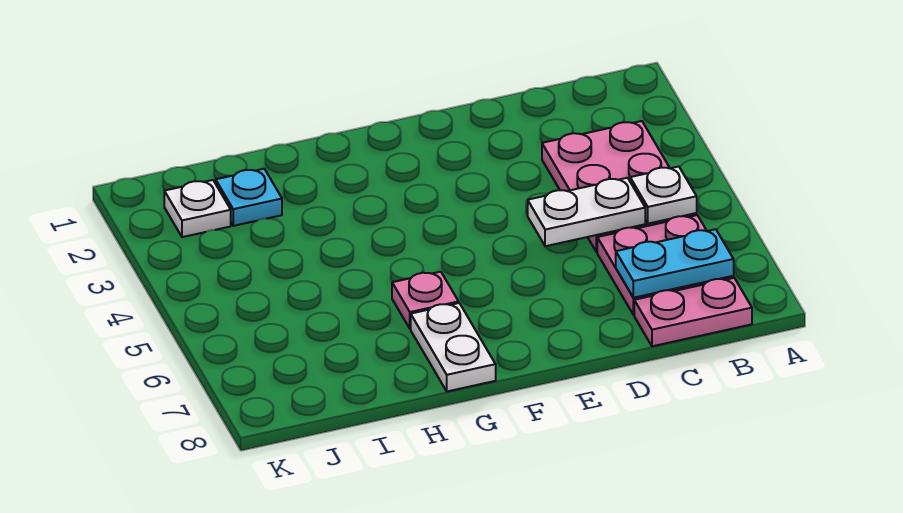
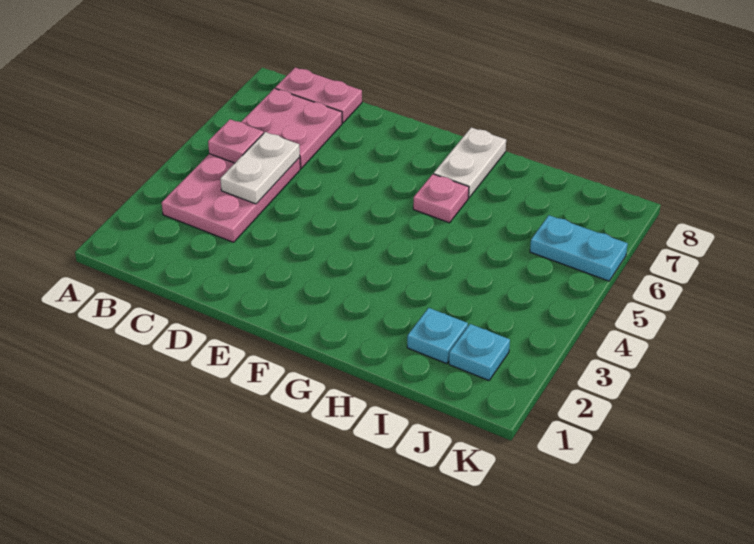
white plate B5 level 2 -> pink plate B5 level 2
cyan plate B7:C7 level 2 -> cyan plate J6:K6 level 1
white plate C5:D5 level 2 -> white plate C4:C5 level 2
white plate J2 level 1 -> cyan plate J2 level 1

